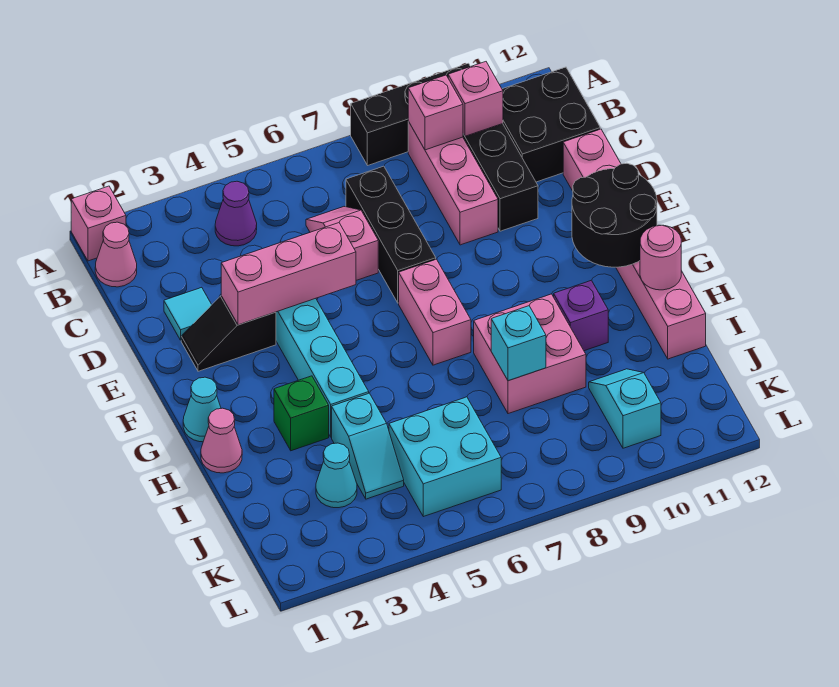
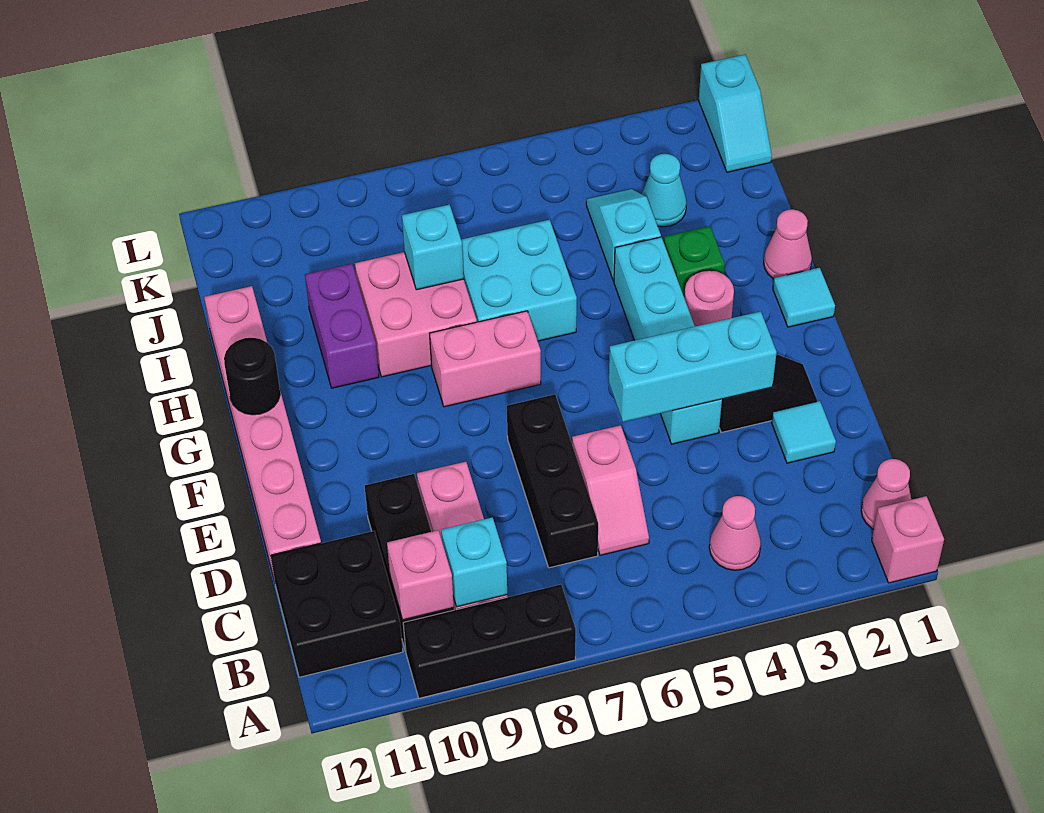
purple cone B4 level 1 -> pink cone B4 level 1
pink brick B9 level 2 -> cyan brick B9 level 2
pink brick E3:E5 level 2 -> cyan brick E3:E5 level 2
pink brick F7:G7 level 1 -> pink brick G7:G8 level 1
black round brick F11:G12 level 2 -> black round brick G12 level 2
cyan cone G1 level 1 -> cyan tile G1 level 1
purple brick H10 level 1 -> purple brick H10:I10 level 1
pink round brick H12 level 2 -> pink round brick G3 level 1
cyan brick J5:K6 level 1 -> cyan brick H6:I7 level 1
cyan slope J10:K10 level 1 top K -> cyan slope K1:L1 level 1 top L

